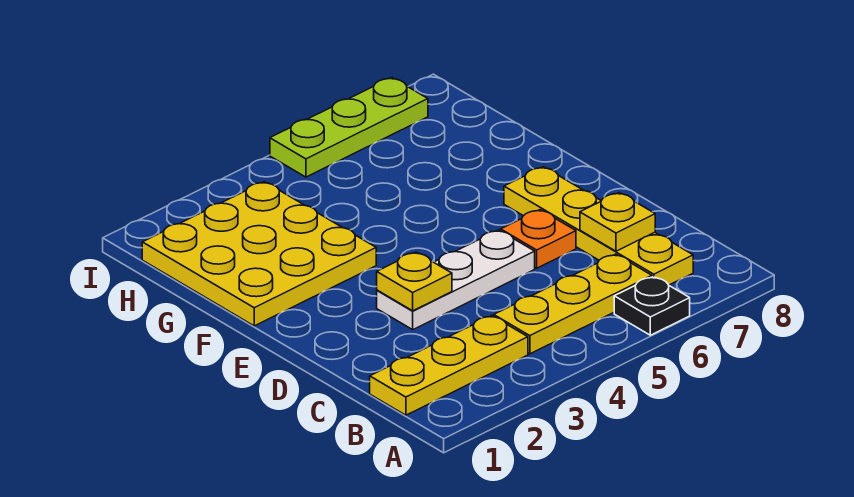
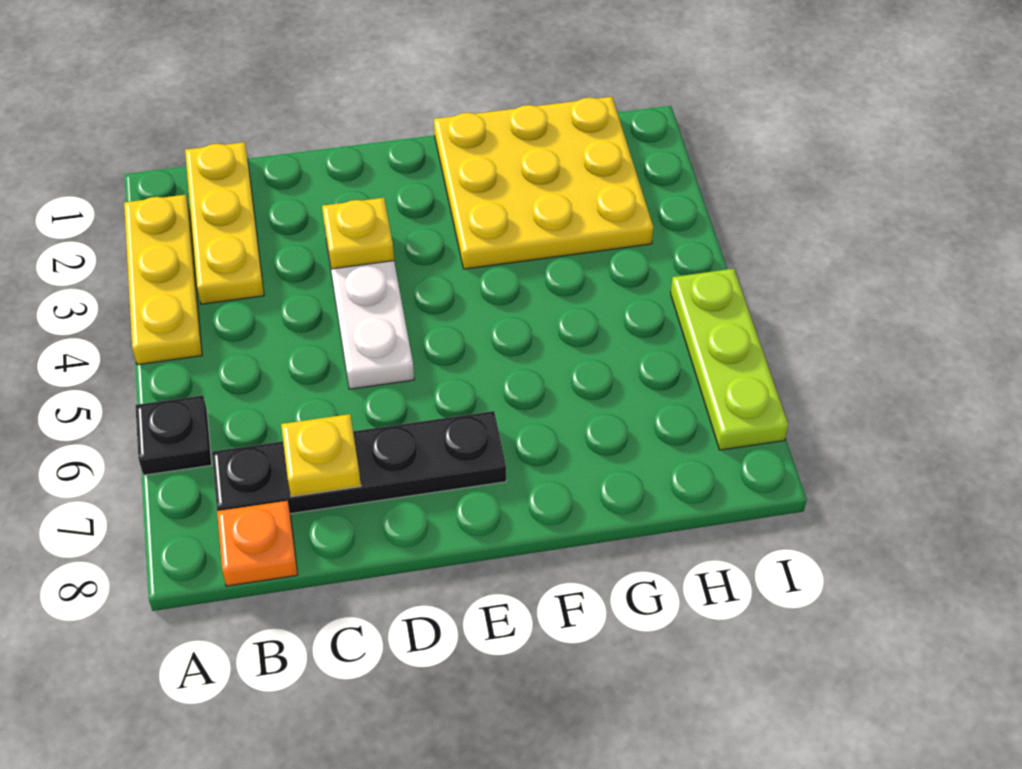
yellow plate B4:B6 level 1 -> yellow plate A2:A4 level 1
yellow plate B7:E7 level 1 -> black plate B7:E7 level 1
orange plate D6 level 1 -> orange plate B8 level 1

